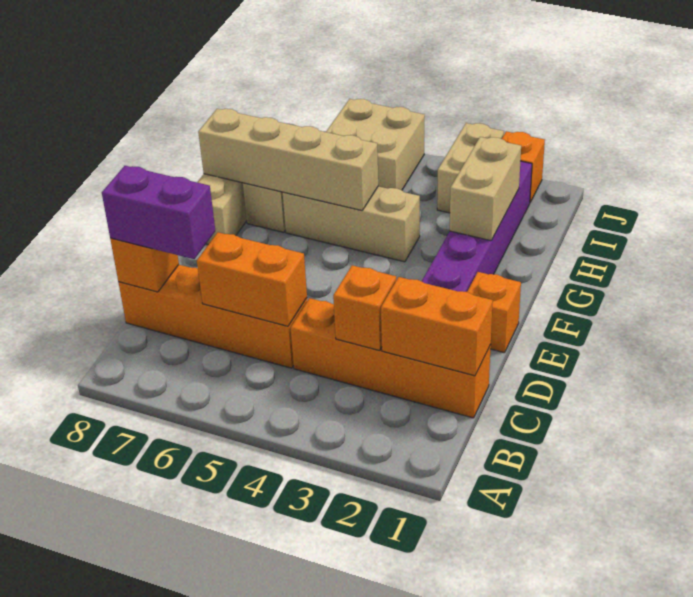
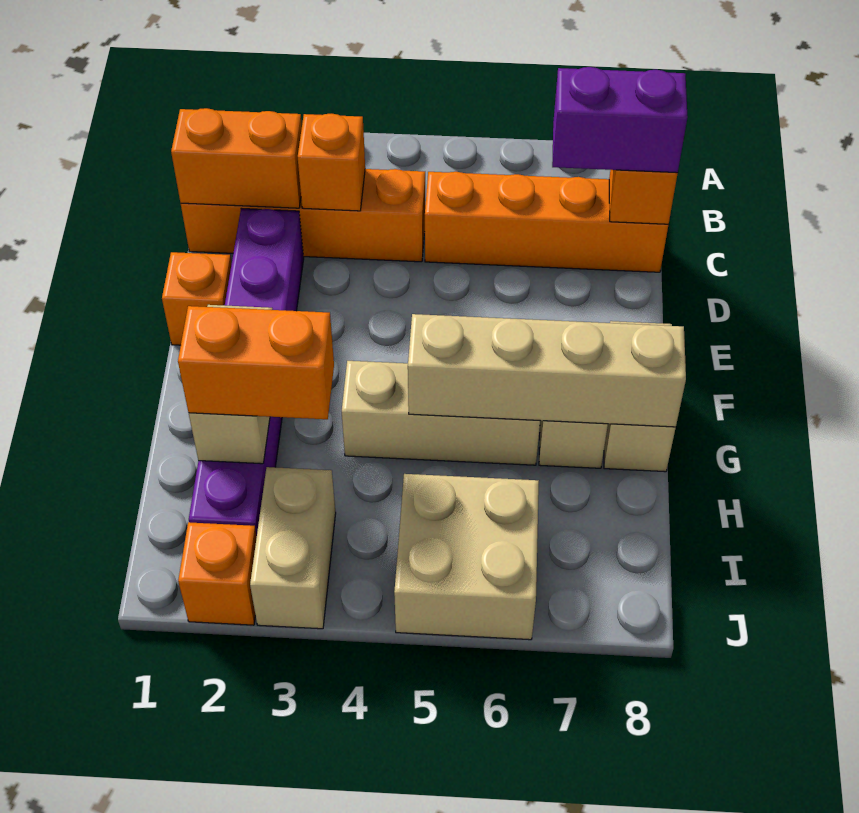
orange brick C5:C6 level 2 -> orange brick H2:H3 level 3

